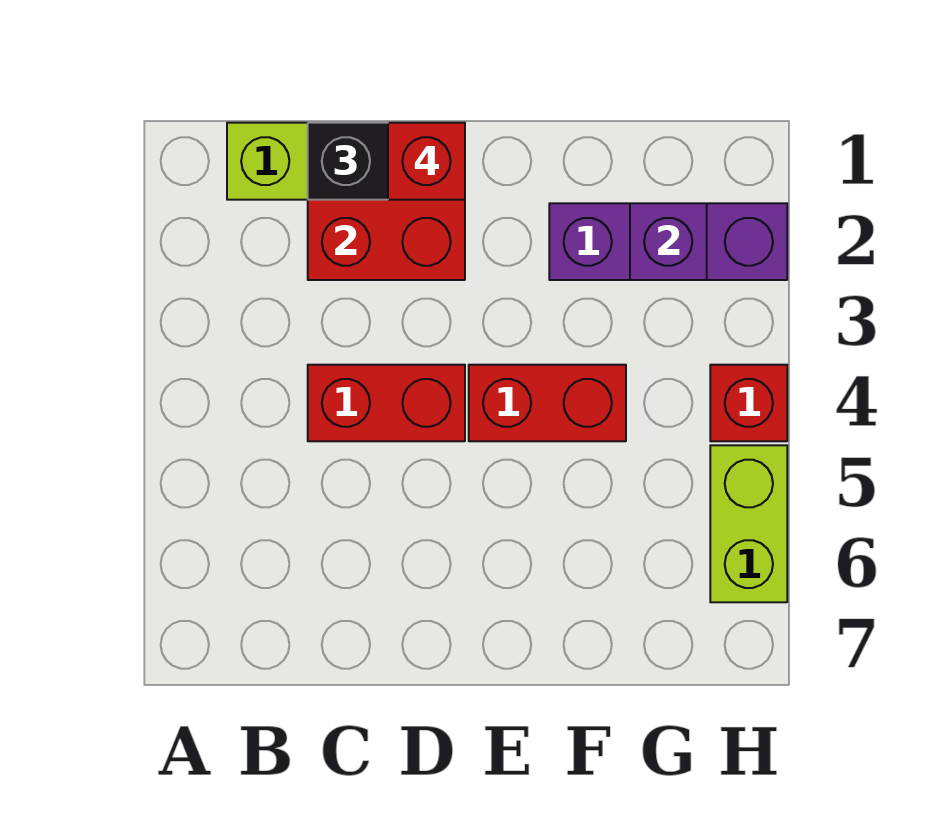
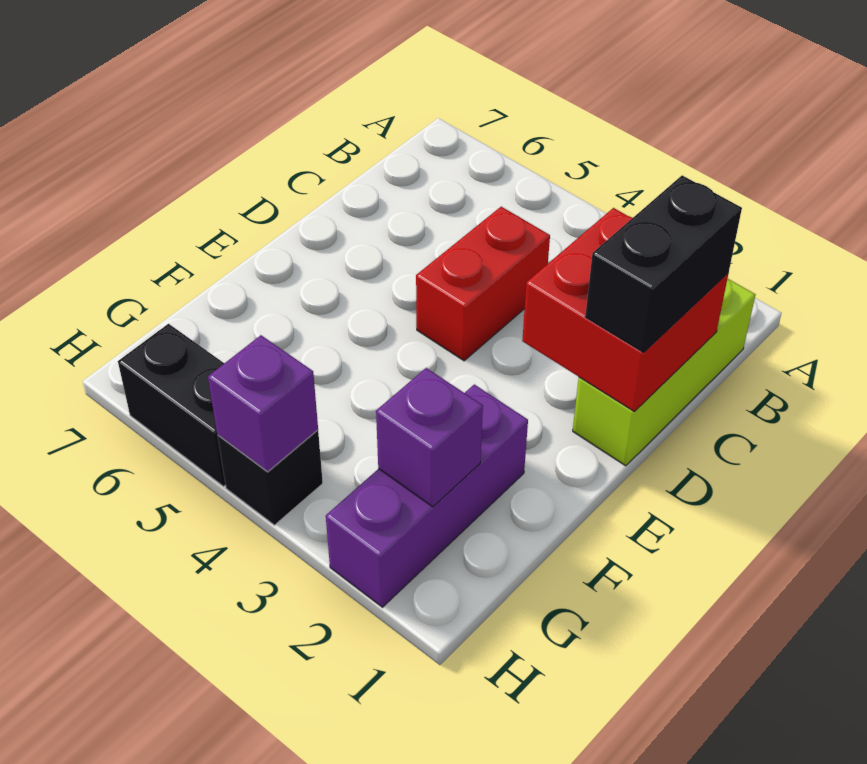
red brick D1 level 4 -> none
red brick E4:F4 level 1 -> none
red brick H4 level 1 -> black brick H4 level 1
none -> purple brick H4 level 2
lime brick H5:H6 level 1 -> black brick H5:H6 level 1

